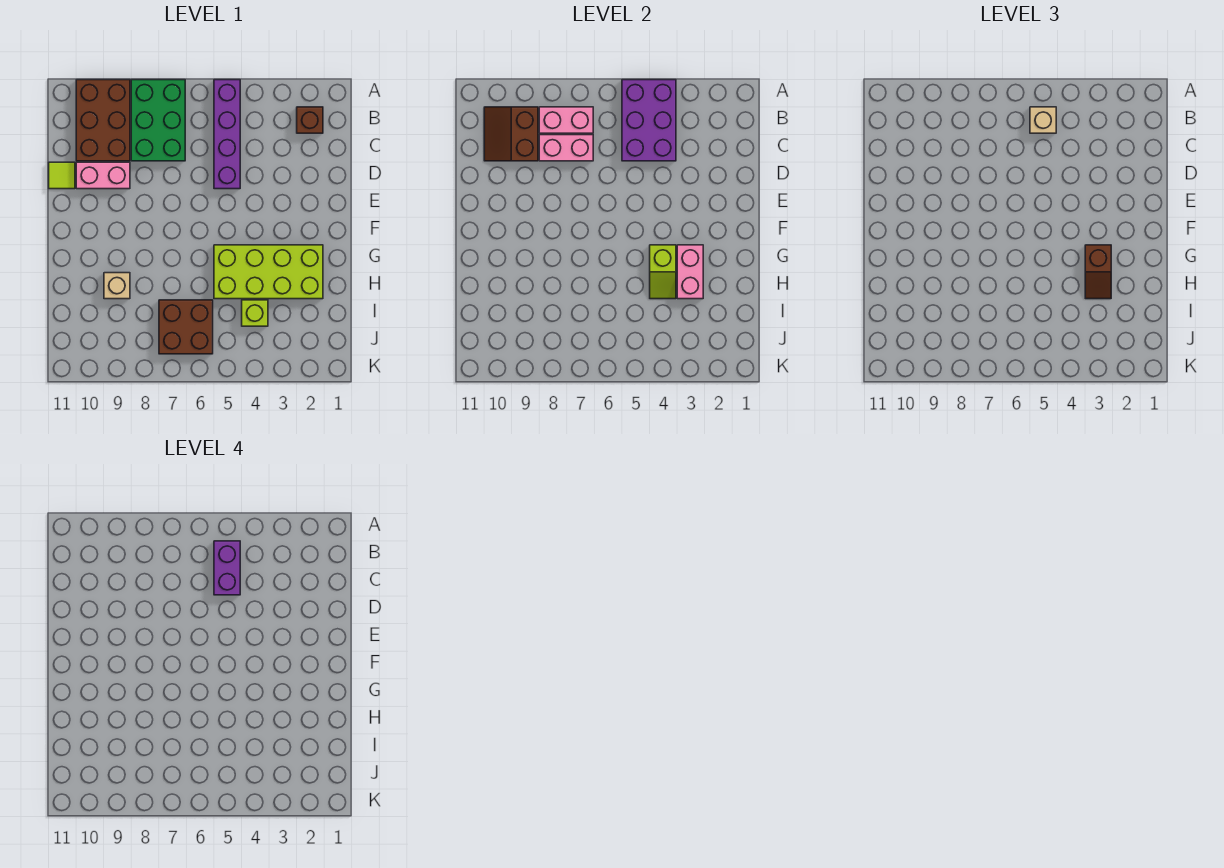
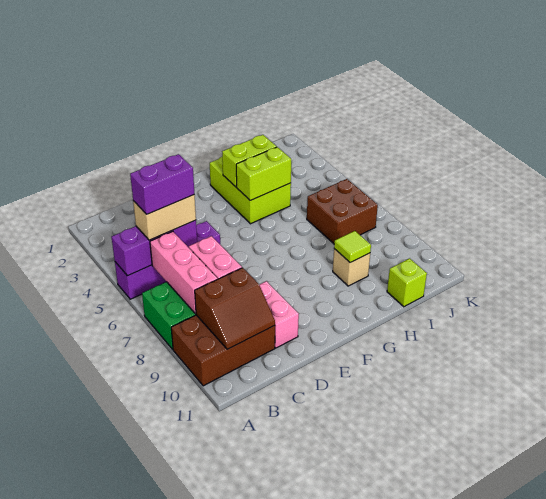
purple brick A4:C5 level 2 -> purple brick A5:C5 level 2
brown brick B2 level 1 -> none
tan brick B5 level 3 -> tan brick B5:C5 level 3
pink brick B7:B8 level 2 -> pink brick B6:B8 level 2
lime tile D11 level 1 -> lime tile H9 level 2
lime brick G2:H5 level 1 -> lime brick G2:H4 level 1
pink brick G3:H3 level 2 -> lime brick G3:H3 level 2
brown slope G3:H3 level 3 top G -> none
lime slope G4:H4 level 2 top G -> lime brick G4:H4 level 2
lime brick I4 level 1 -> lime brick I11 level 1

